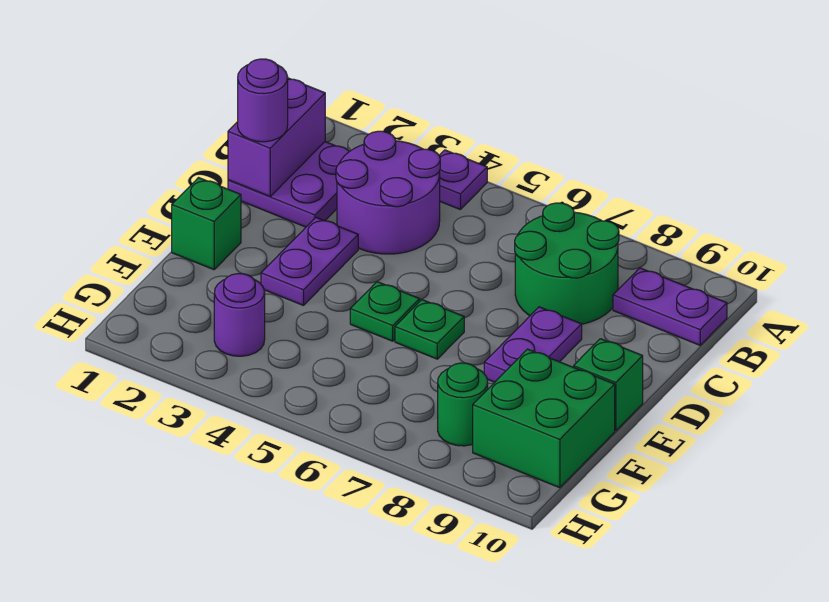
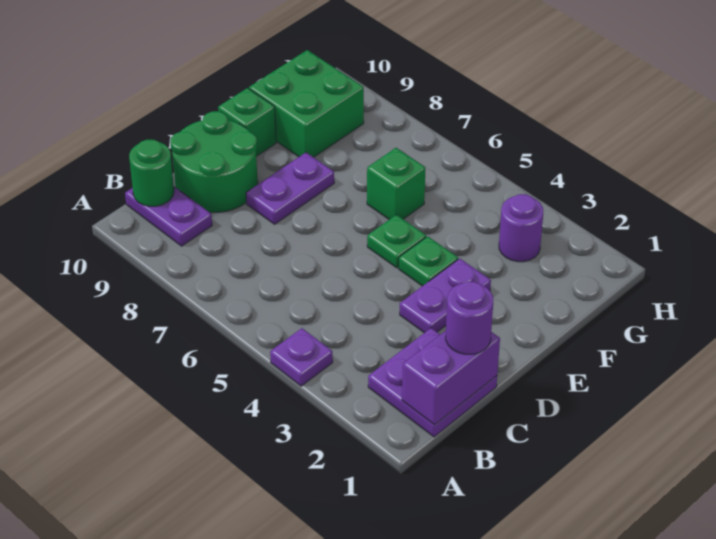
purple round brick B3:C4 level 1 -> none
green round brick B7:C8 level 1 -> green round brick C9:D10 level 1
green brick E1 level 1 -> green brick F6 level 1
green plate E6 level 1 -> green plate E4 level 1
green round brick G8 level 1 -> green round brick B10 level 2

